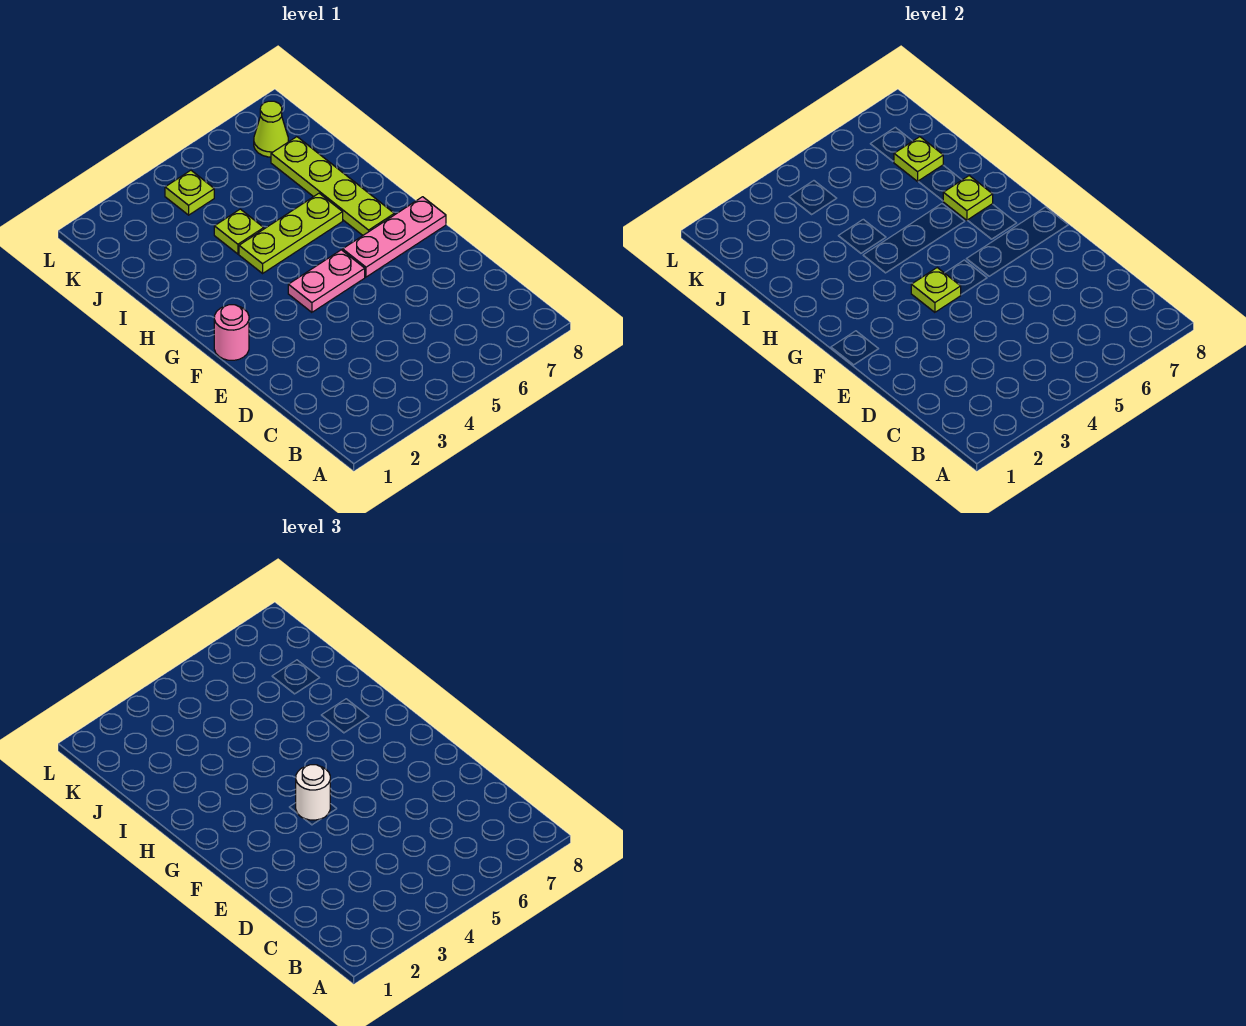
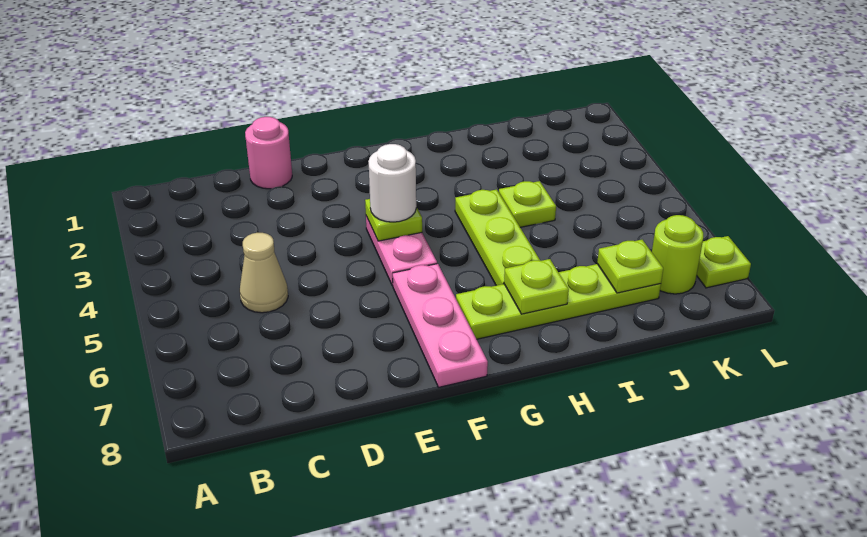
none -> tan cone C5 level 1
pink round brick F1 level 1 -> pink round brick D1 level 1
lime plate K4 level 1 -> lime plate L7 level 1
lime cone K7 level 1 -> lime round brick K7 level 1

